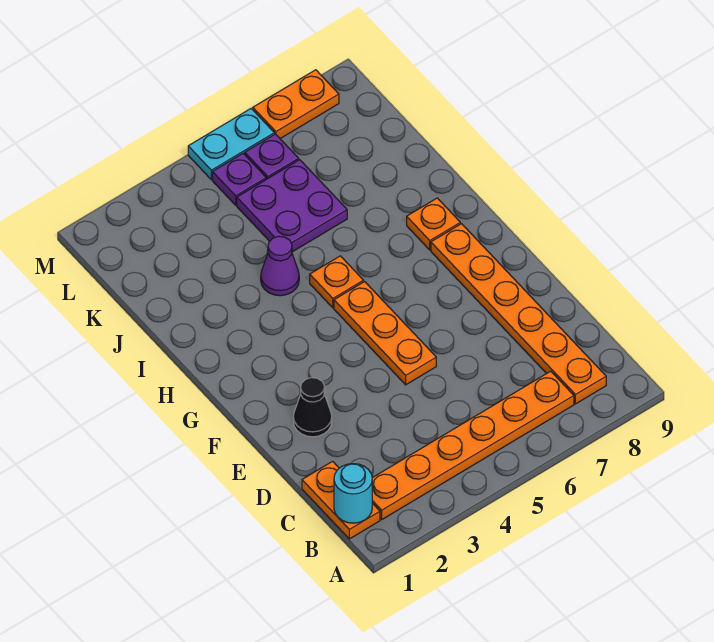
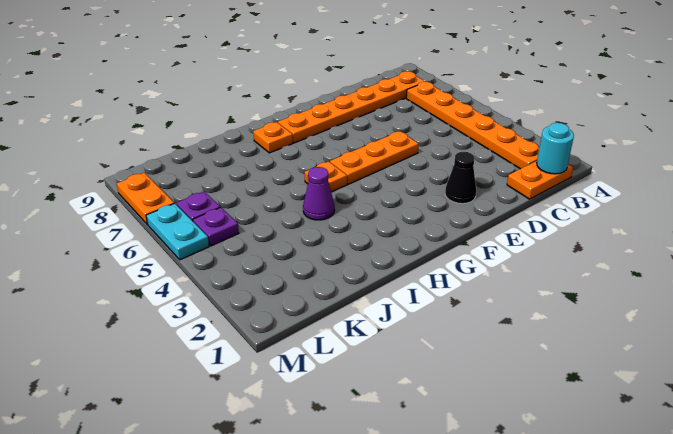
purple plate J5:K6 level 1 -> none

